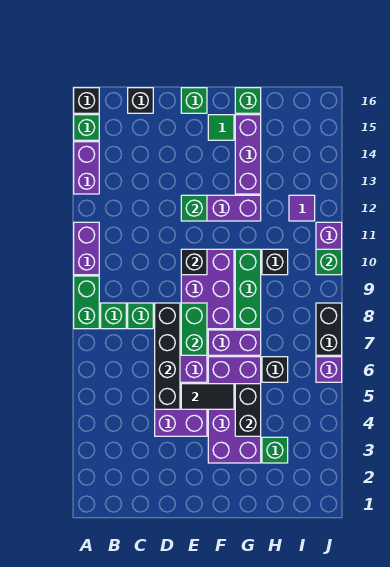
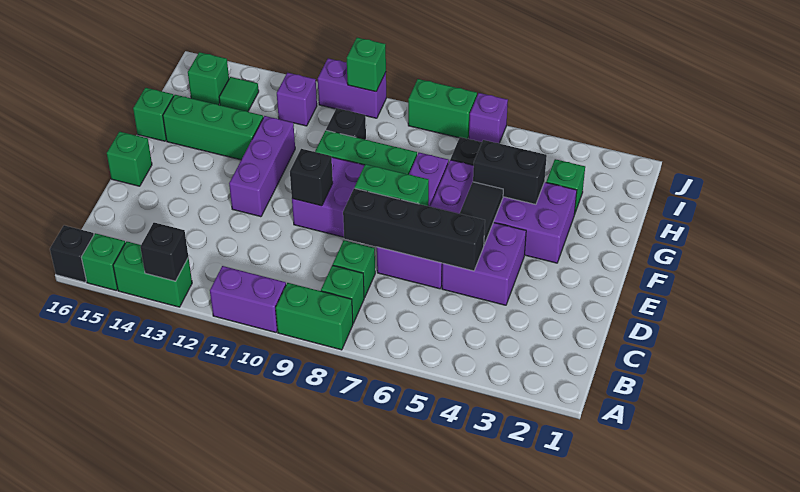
purple brick A13:A14 level 1 -> green brick A13:A14 level 1
black brick C16 level 1 -> black brick A13 level 2
green brick E12 level 2 -> green brick I15 level 1
green tile F15 level 1 -> green tile I14 level 1
purple brick G13:G15 level 1 -> green brick G13:G15 level 1
purple tile I12 level 1 -> purple brick I12 level 1
black brick J7:J8 level 1 -> green brick J7:J8 level 1

